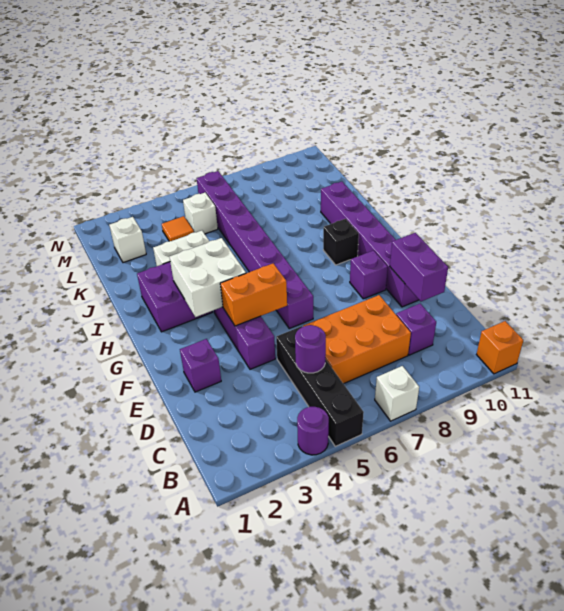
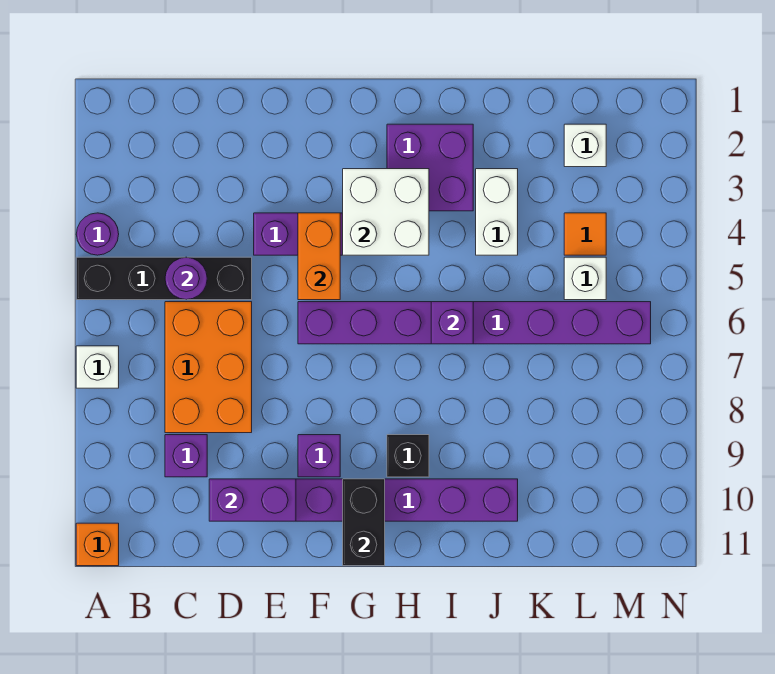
purple brick E2 level 1 -> purple brick I6 level 2
none -> black brick G10:G11 level 2

